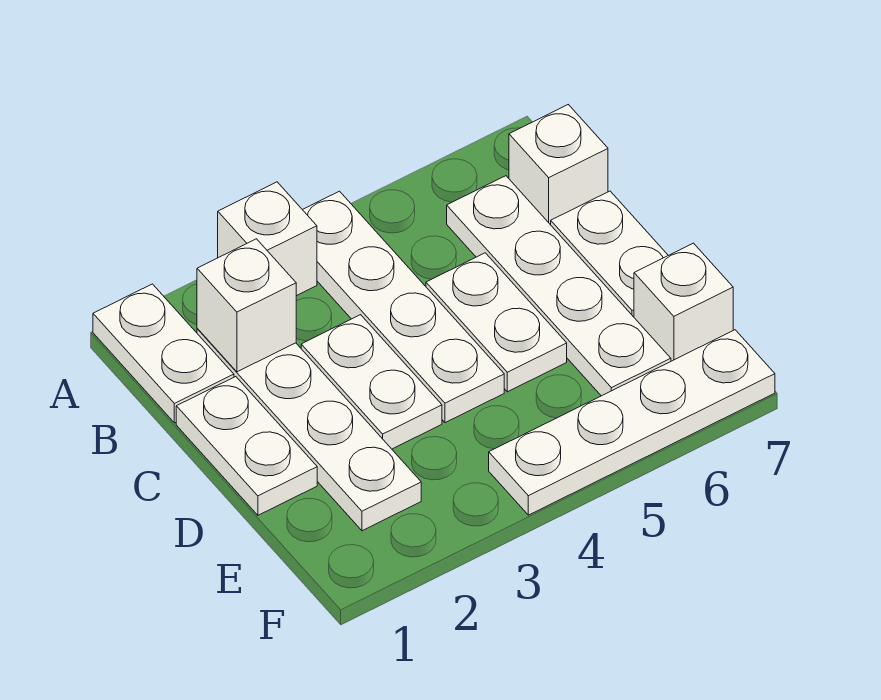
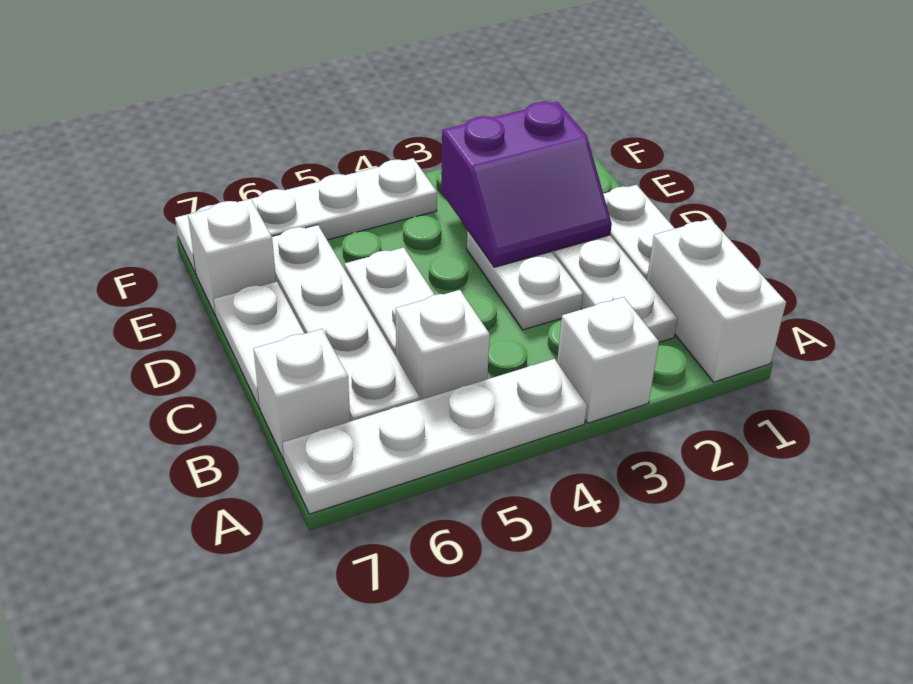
white plate A1:B1 level 1 -> white brick A1:B1 level 1
white plate A4:D4 level 1 -> white plate A4:A7 level 1
white brick B2 level 2 -> white brick B5 level 1
none -> purple slope D2:E3 level 2 top E

